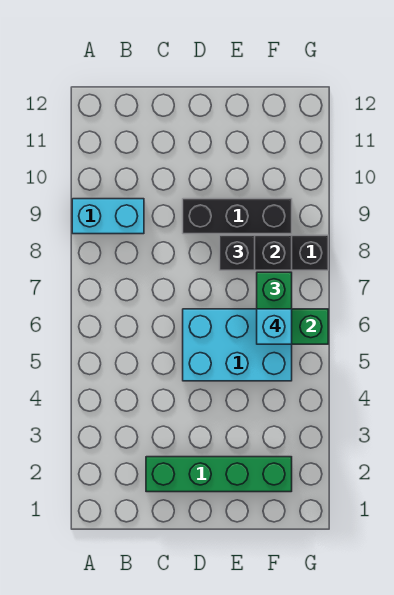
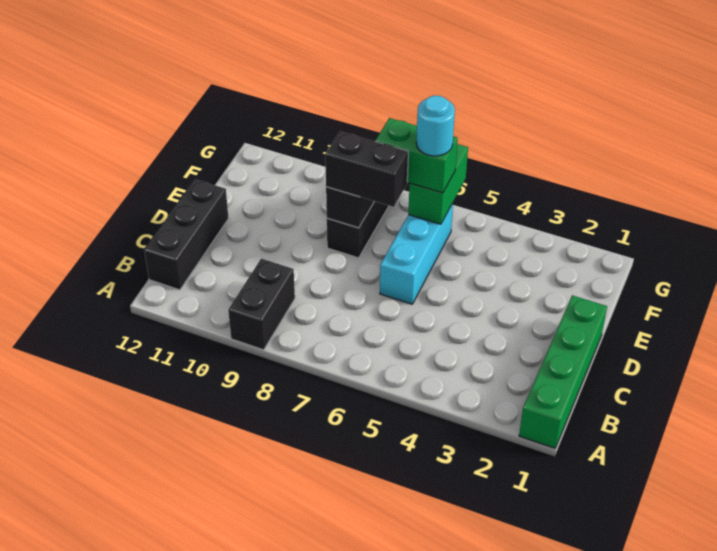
cyan brick A9:B9 level 1 -> black brick A9:B9 level 1
green brick C2:F2 level 1 -> green brick A1:D1 level 1
cyan brick D5:F6 level 1 -> cyan brick D6:F6 level 1
black brick D9:F9 level 1 -> black brick B12:D12 level 1
black brick E8 level 3 -> black brick E7:E8 level 3
cyan brick F6 level 4 -> cyan round brick F6 level 4

